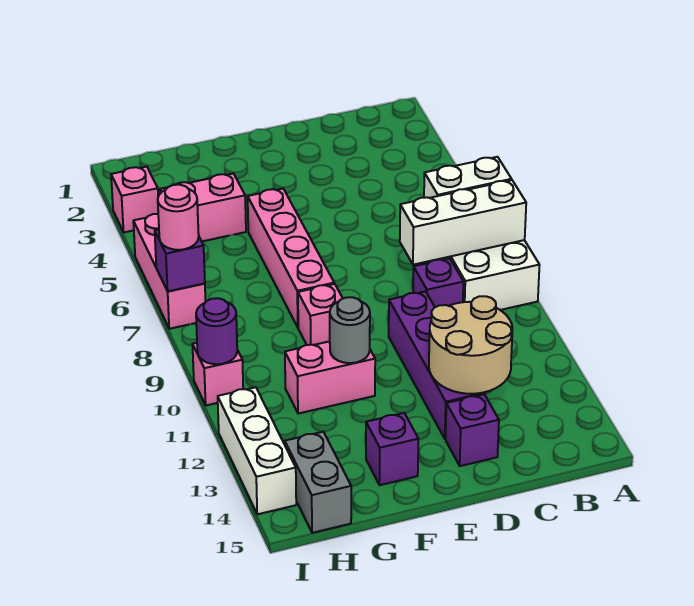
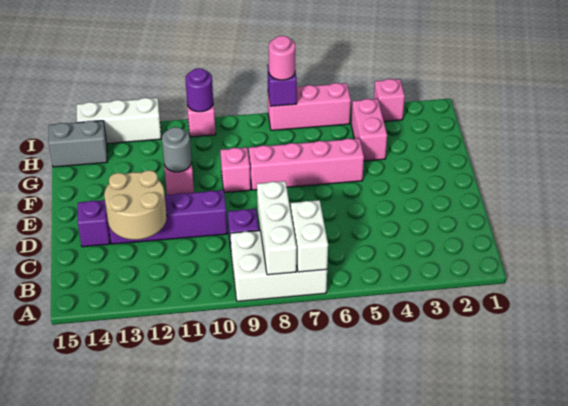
purple brick F14 level 1 -> none

